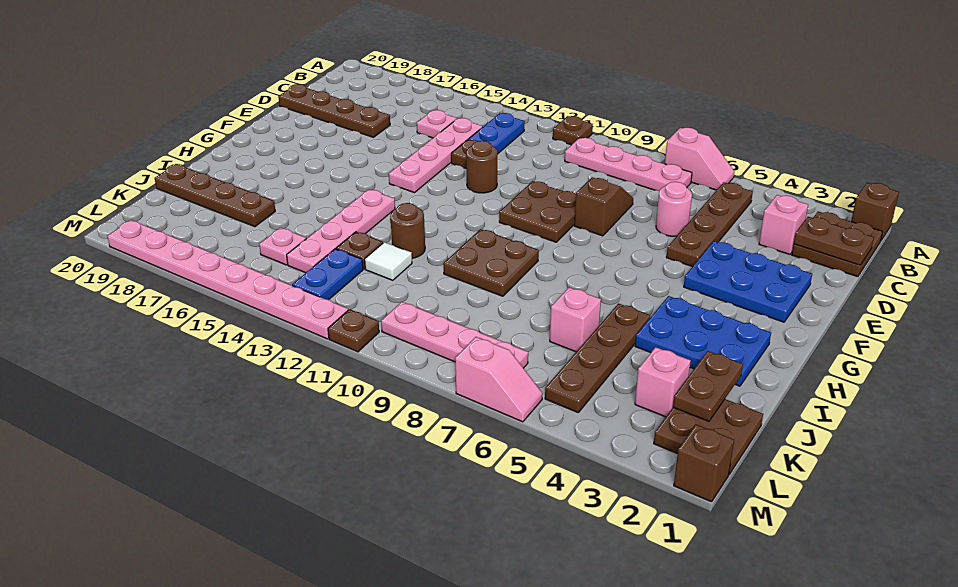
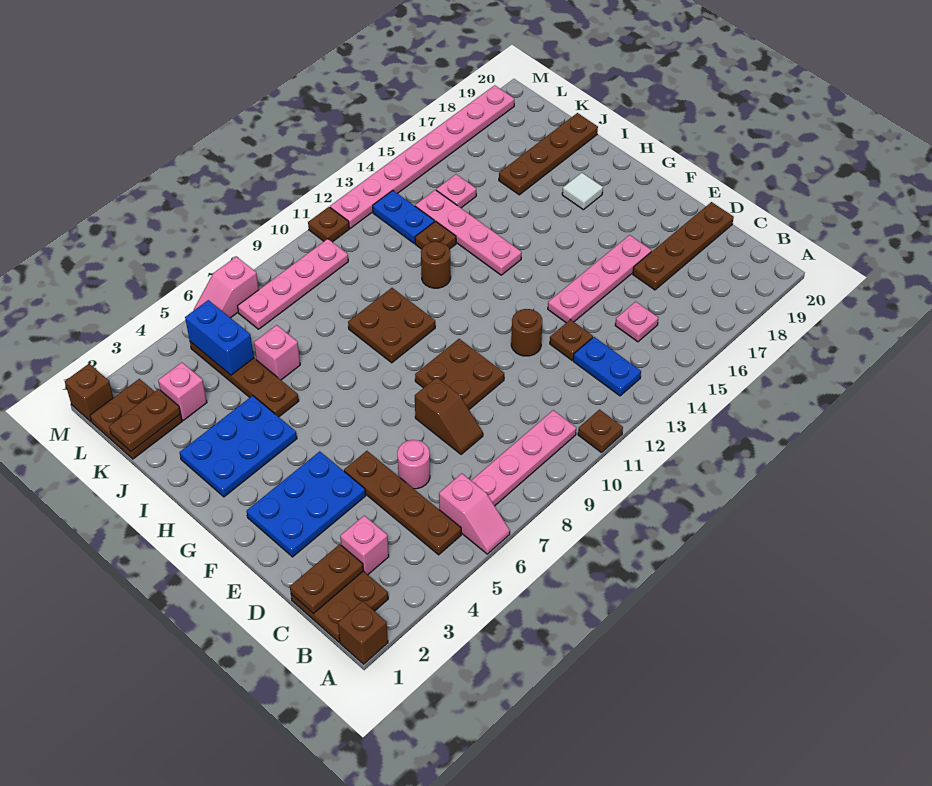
pink slope A6:A7 level 1 top 7 -> pink slope A6:B6 level 1 top B
pink plate C14:F14 level 1 -> pink plate E14:E17 level 1
brown plate J2:K2 level 2 -> brown plate K1:K2 level 2
white tile J12 level 1 -> white tile H18 level 1
none -> blue brick K5:L5 level 2

